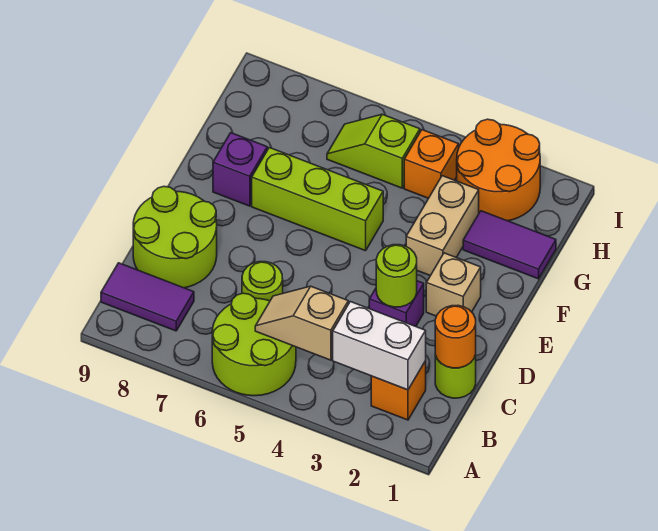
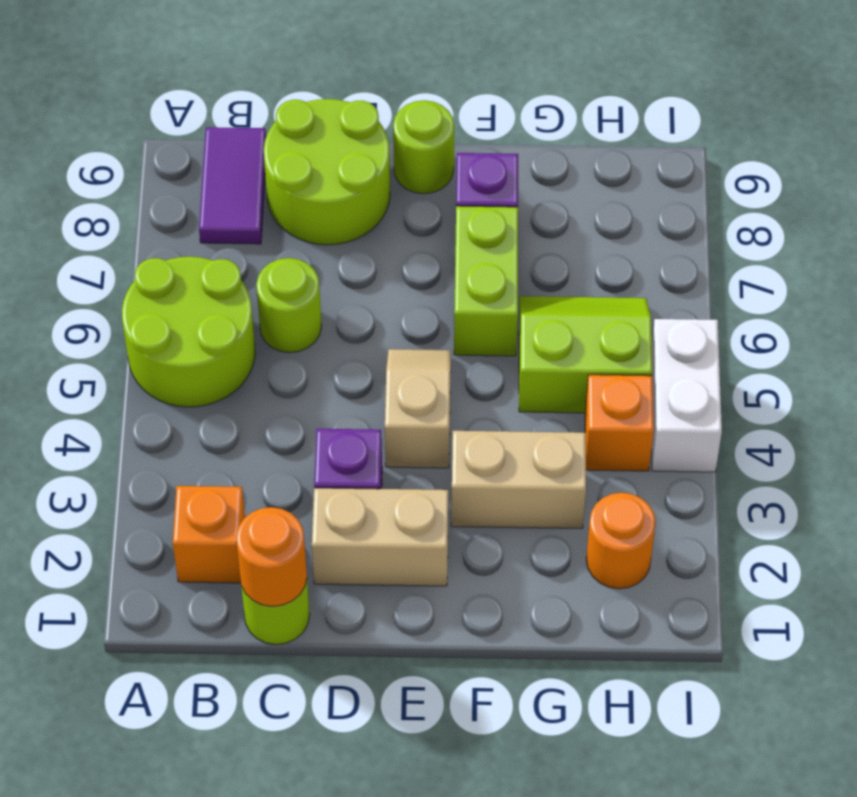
white brick B2:B3 level 2 -> white brick I4:I5 level 1
tan slope B4:B5 level 2 top 4 -> tan slope E4:E5 level 1 top 4
lime round brick D3 level 2 -> lime round brick E9 level 1
tan brick E2 level 1 -> tan brick D2:E2 level 1
lime brick F5:F7 level 1 -> lime brick F6:F7 level 1
purple tile G1:G2 level 1 -> none
orange round brick H2:I3 level 1 -> orange round brick H2 level 1
lime slope H5:H6 level 1 top 5 -> lime slope G5:H6 level 1 top 5

